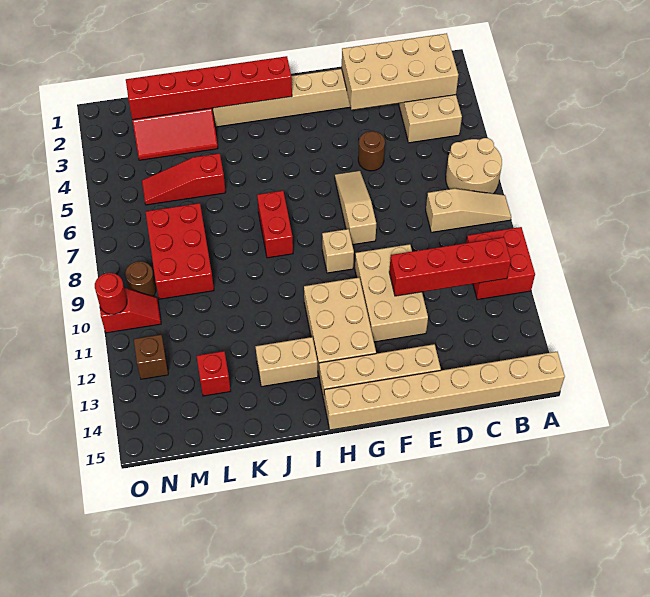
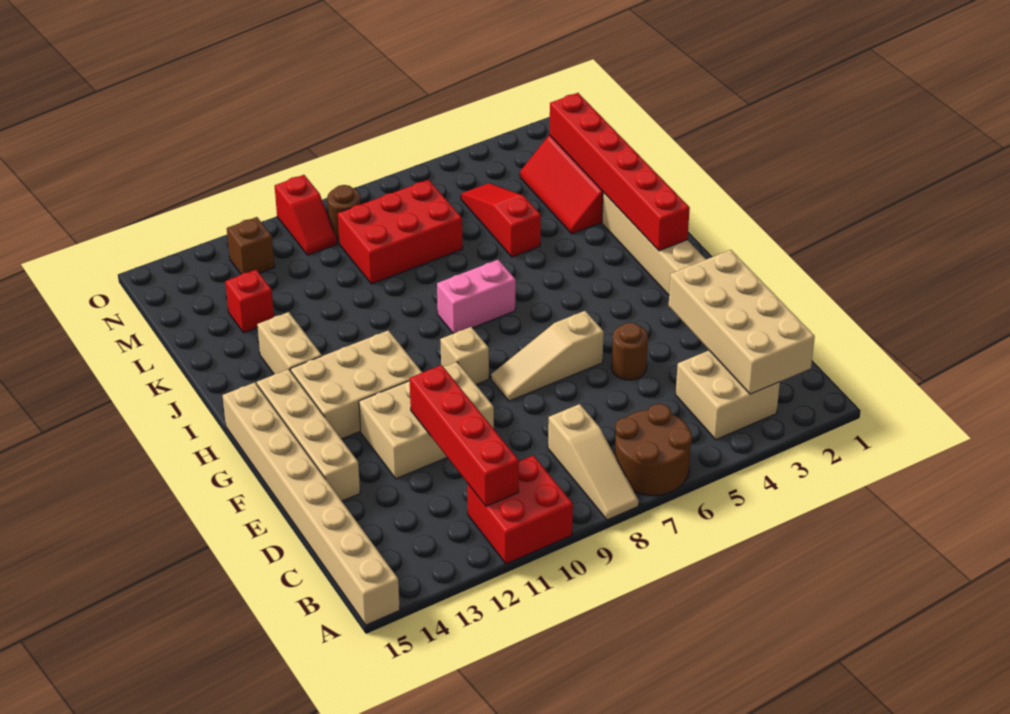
tan round brick A6:B7 level 1 -> brown round brick A6:B7 level 1
tan slope F6:F8 level 1 top 8 -> tan slope F6:F8 level 1 top 6
red brick I7:I8 level 1 -> pink brick I7:I8 level 1
red round brick O10 level 2 -> none

